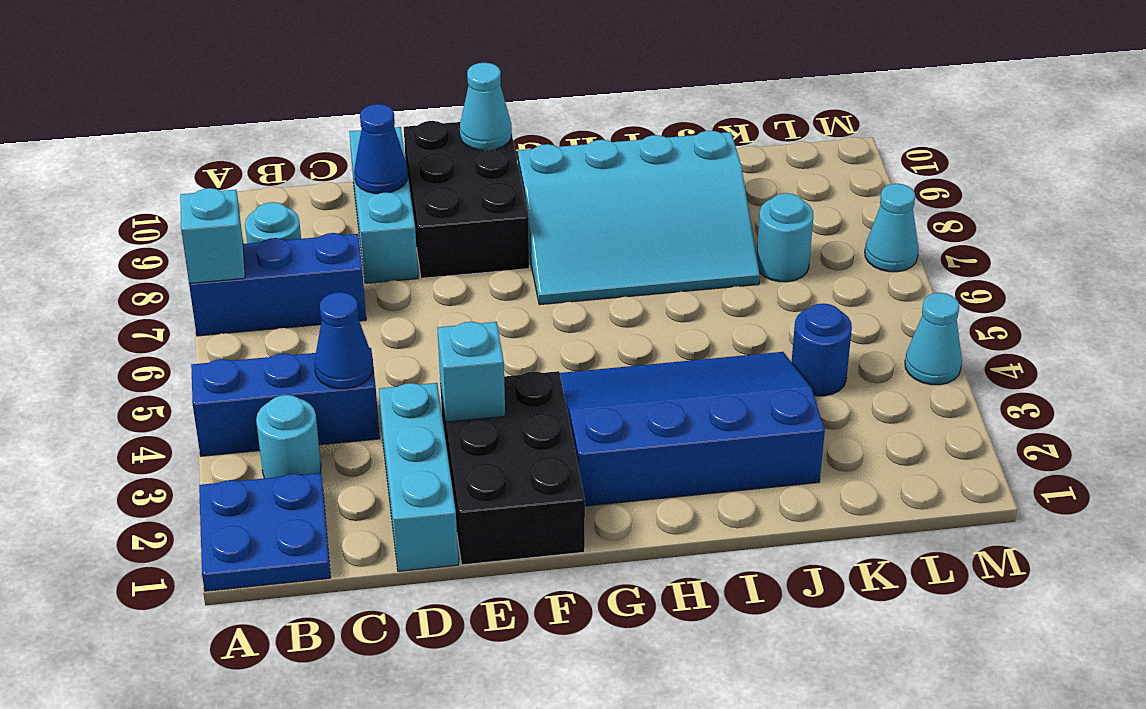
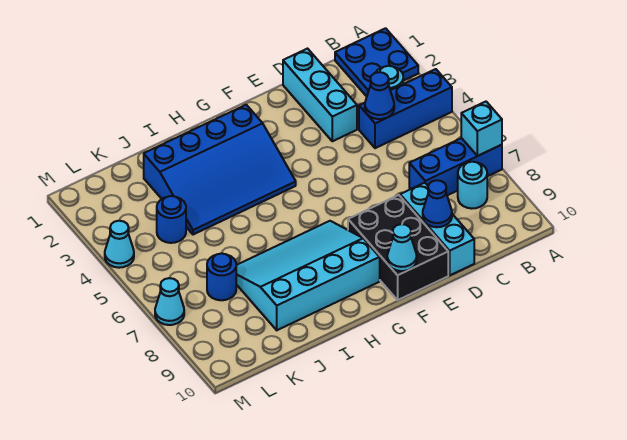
black brick E1:F3 level 1 -> none
cyan brick E3 level 2 -> none
cyan round brick K7 level 1 -> blue round brick K7 level 1

